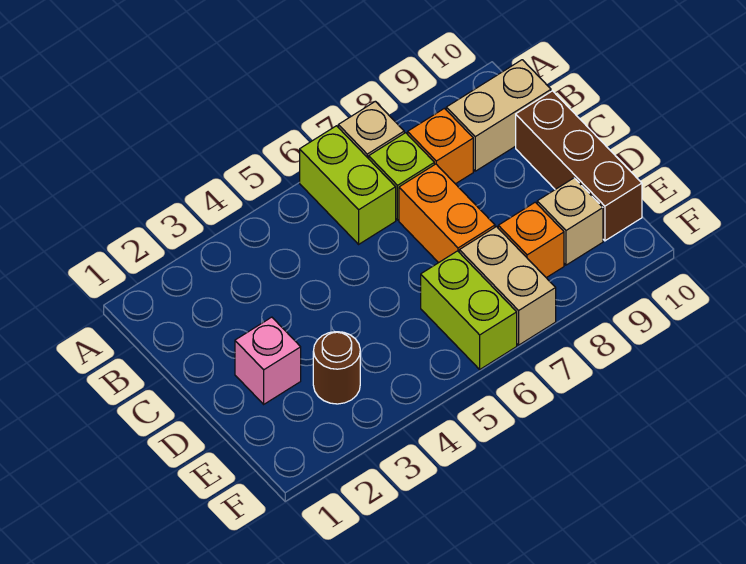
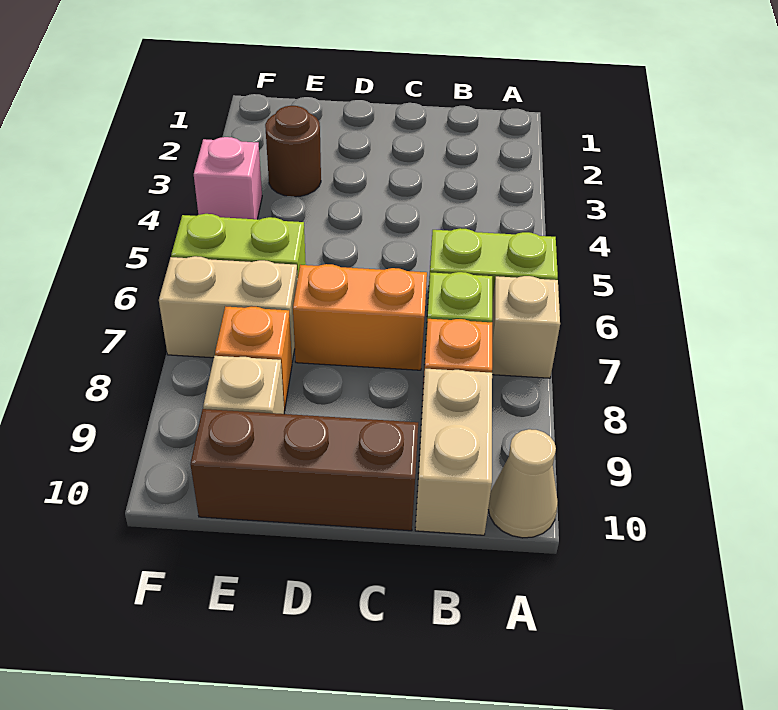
none -> tan cone A10 level 1
pink brick D2 level 1 -> pink brick F4 level 1

